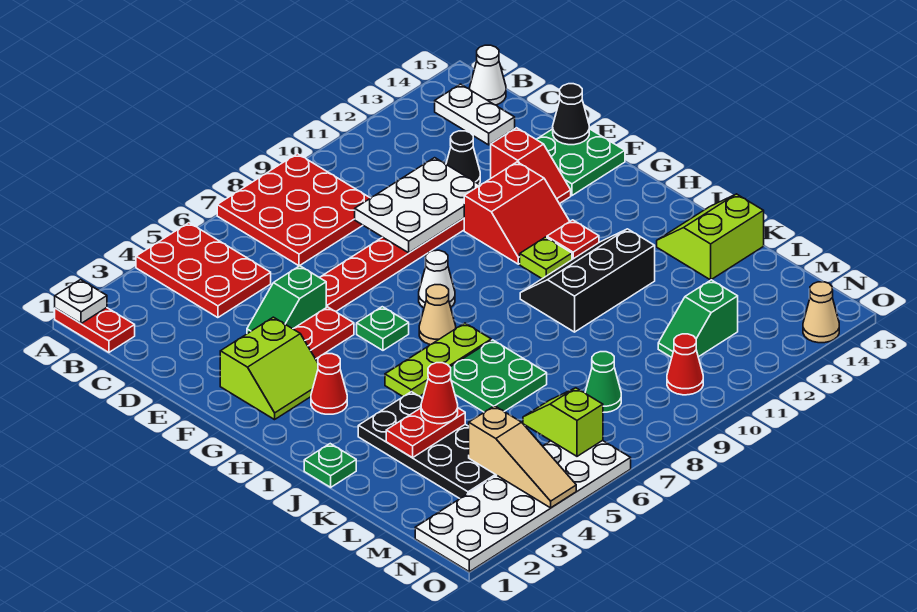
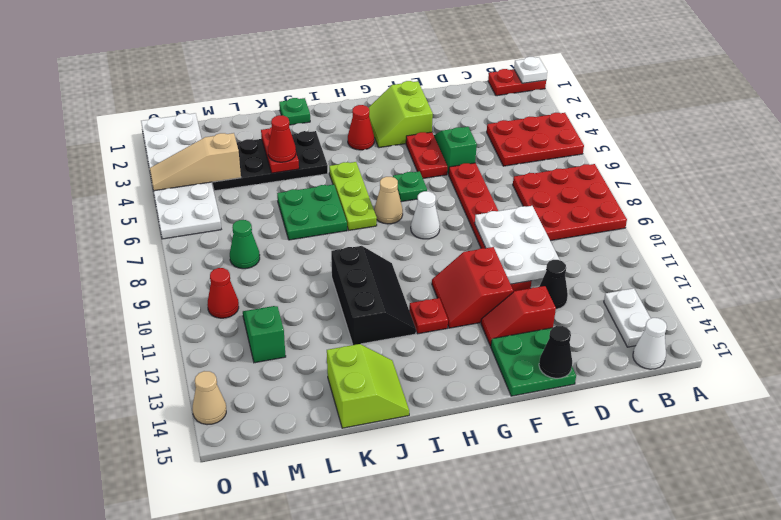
white plate B14:C14 level 1 -> white plate B13:B14 level 1
lime plate H11 level 1 -> none
lime slope M6:N6 level 2 top N -> none

